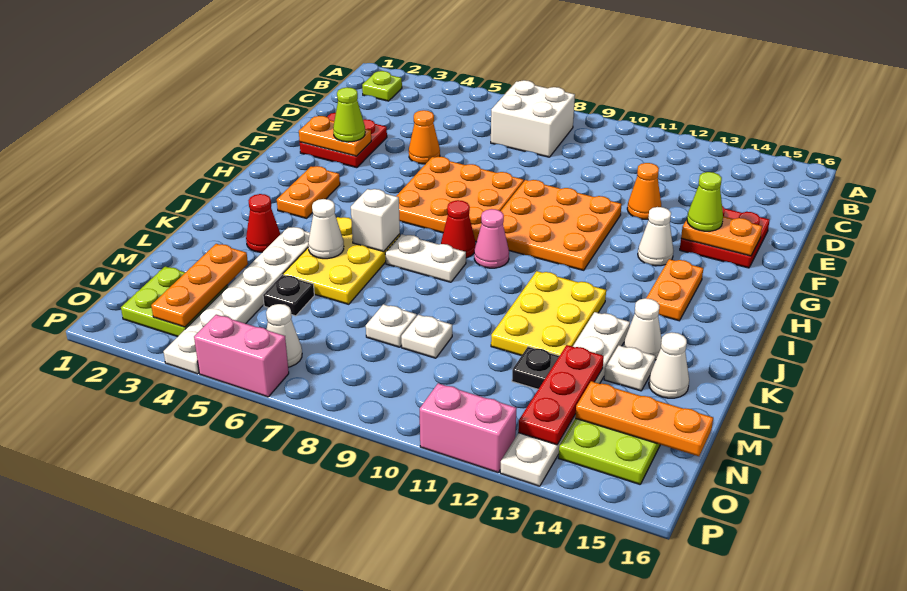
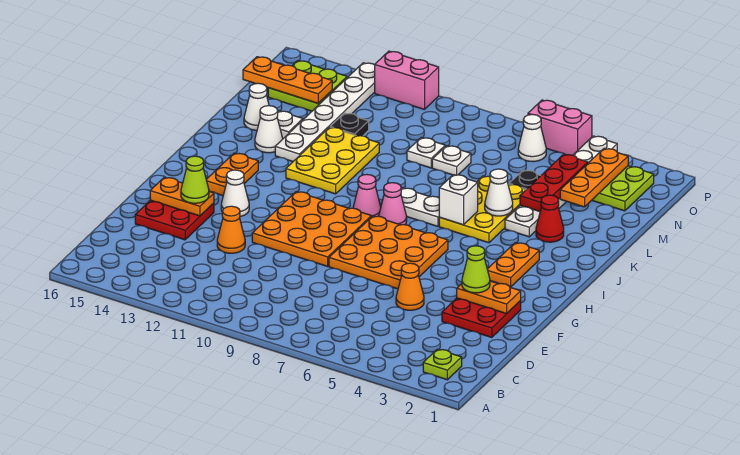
white brick B7:C8 level 1 -> none
red cone I8 level 1 -> pink cone I8 level 1
red plate M13:O13 level 2 -> red plate L4:N4 level 2

